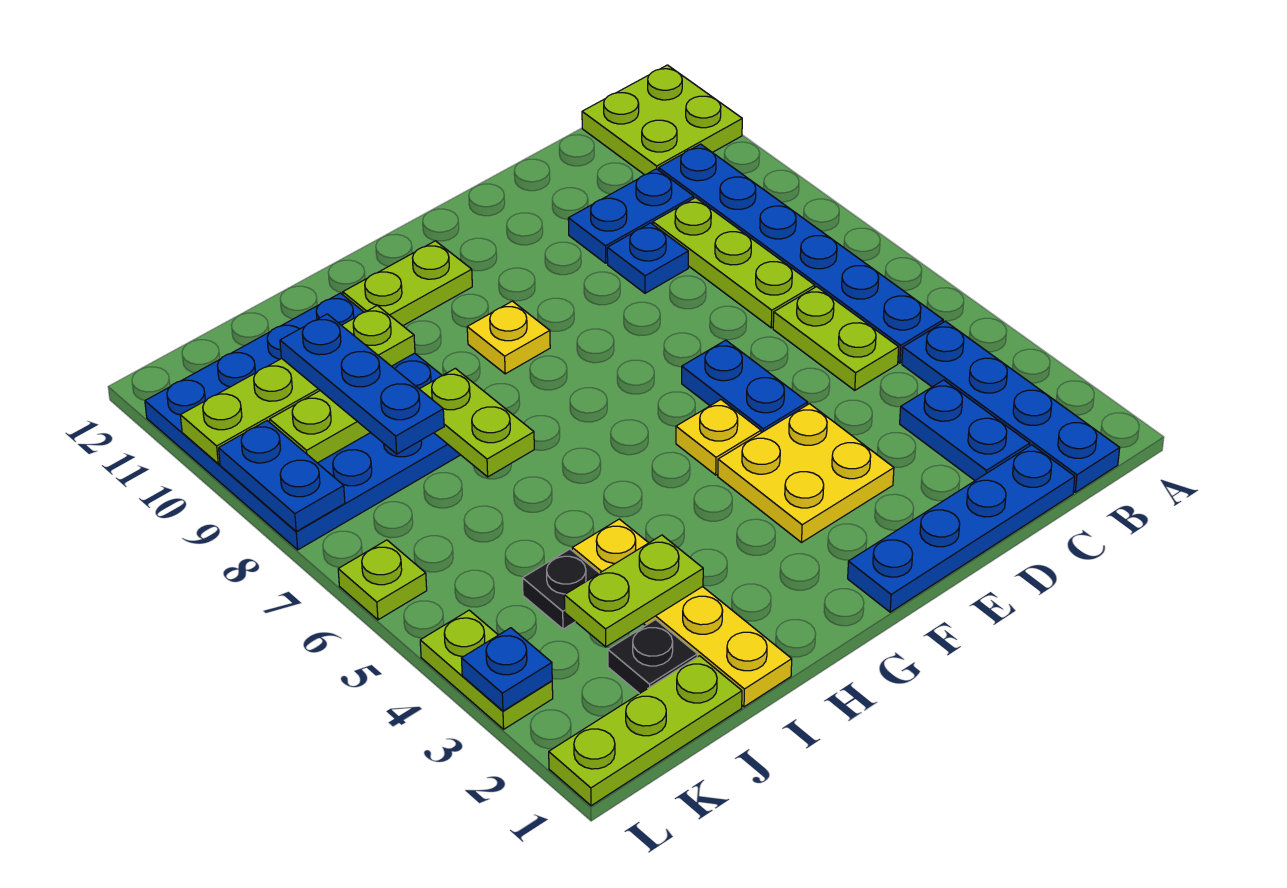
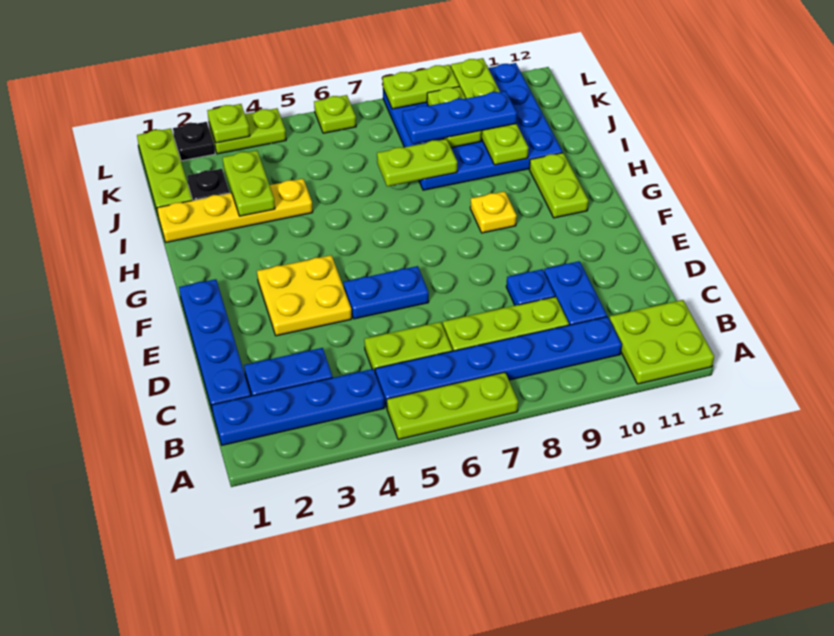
none -> lime plate A5:A7 level 1
yellow plate F5 level 1 -> none
black plate J4 level 1 -> black plate L2 level 1
blue plate L3 level 2 -> lime plate L3 level 2
blue plate L8:L9 level 2 -> lime plate L8:L9 level 2

